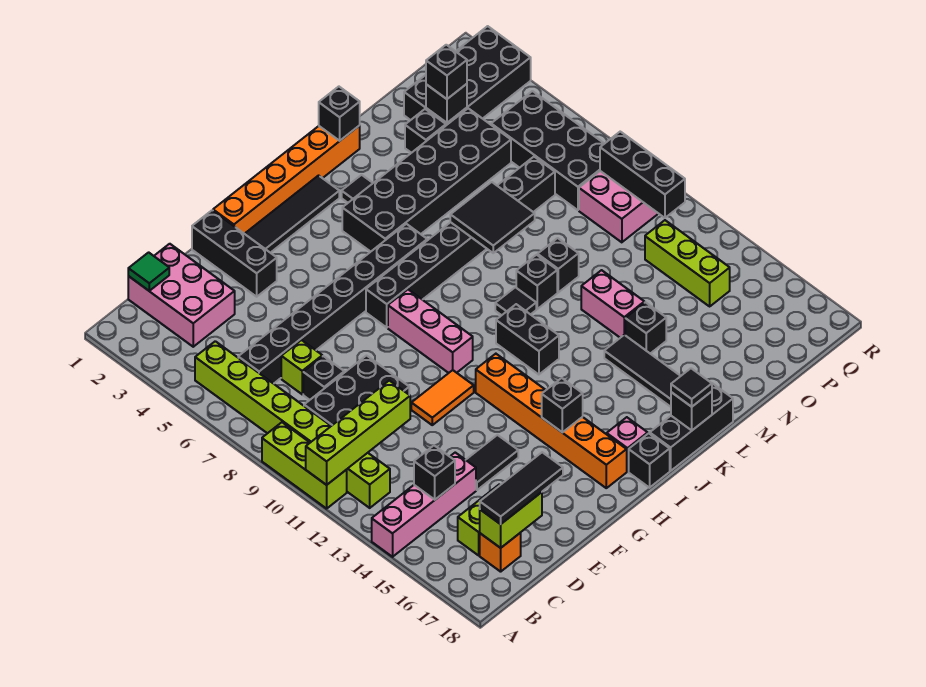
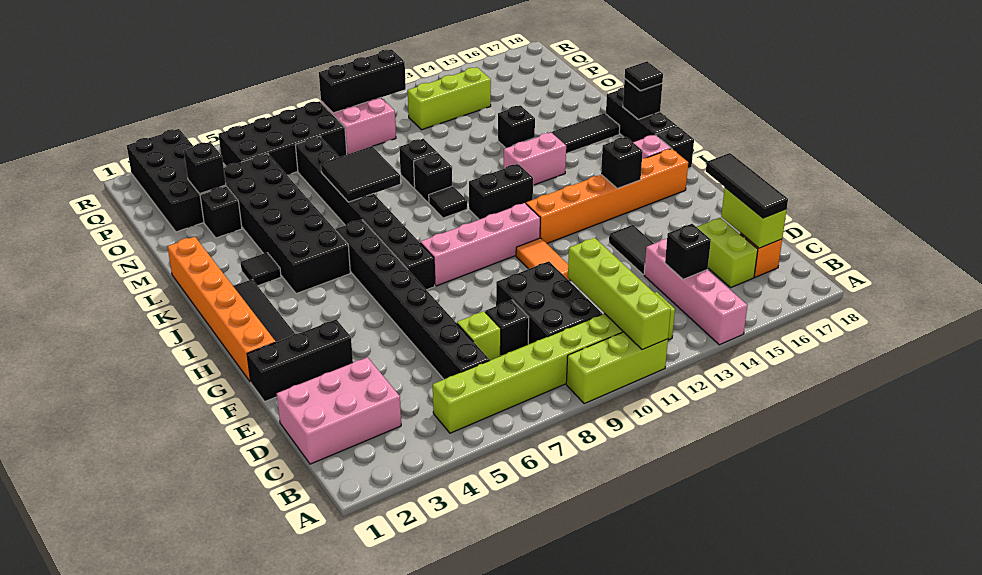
green tile C1 level 2 -> none
pink brick H8:H10 level 1 -> pink brick H8:H11 level 1
black brick L1 level 2 -> none
pink brick M12:M13 level 1 -> pink brick K13:K14 level 1
black brick O3 level 3 -> none

